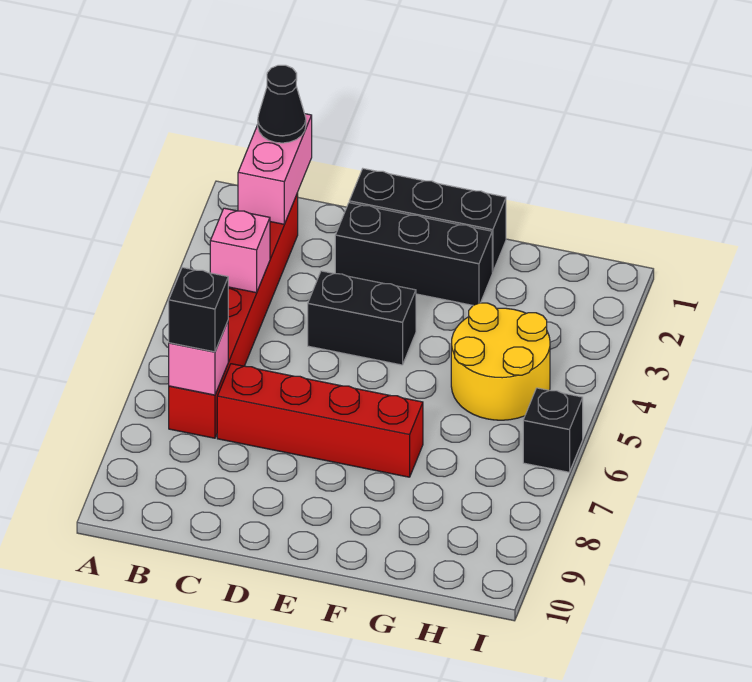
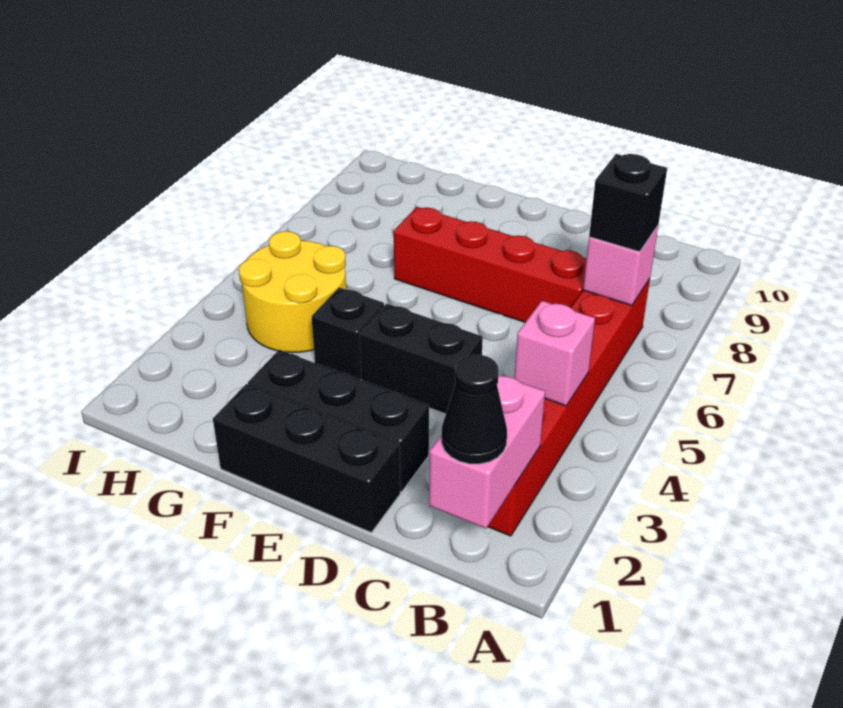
black brick I6 level 1 -> black brick F4 level 1

